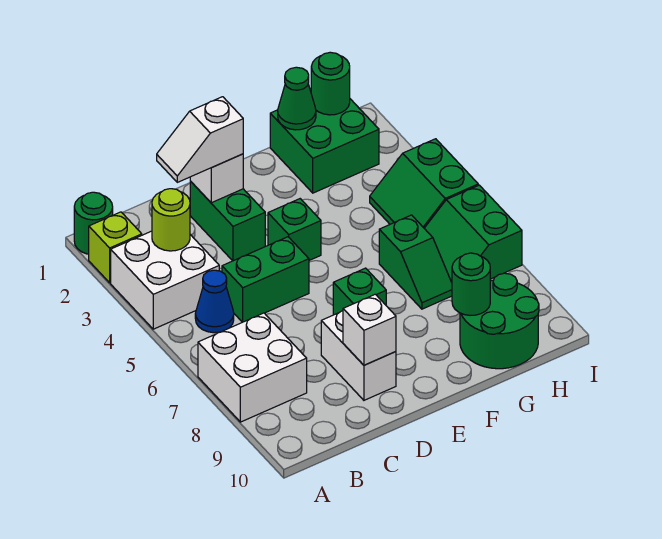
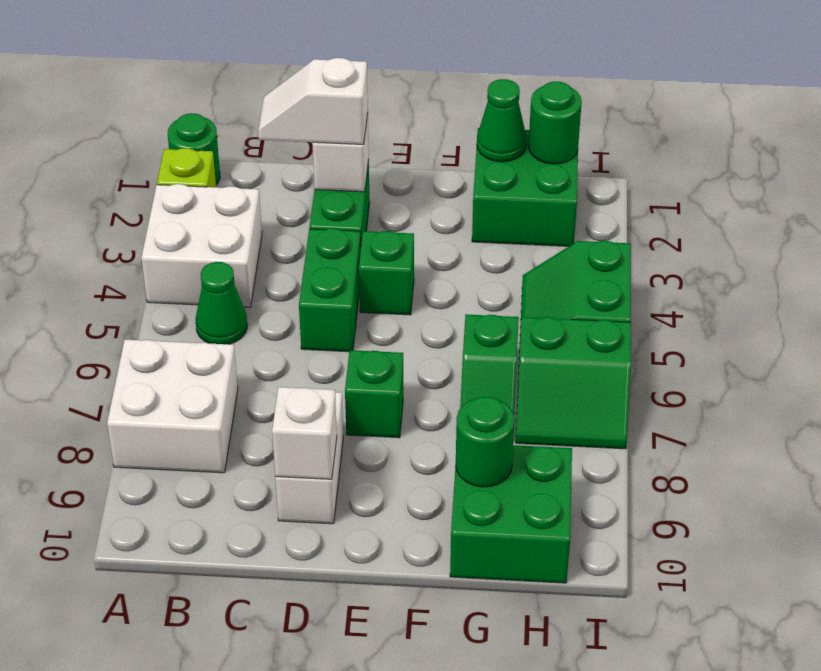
lime round brick B3 level 2 -> none
blue cone B5 level 1 -> green cone B5 level 1
green brick C5:D5 level 1 -> green brick D4:D5 level 1
green round brick G9:H10 level 1 -> green brick G9:H10 level 1
green slope H6:I7 level 1 top I -> green slope H6:I7 level 1 top 6

